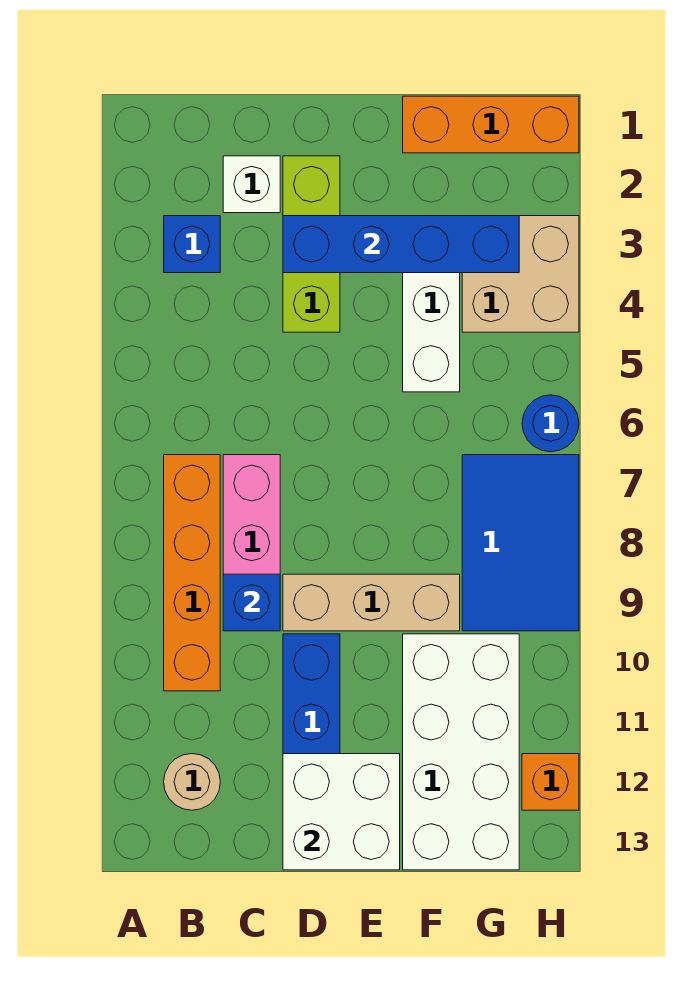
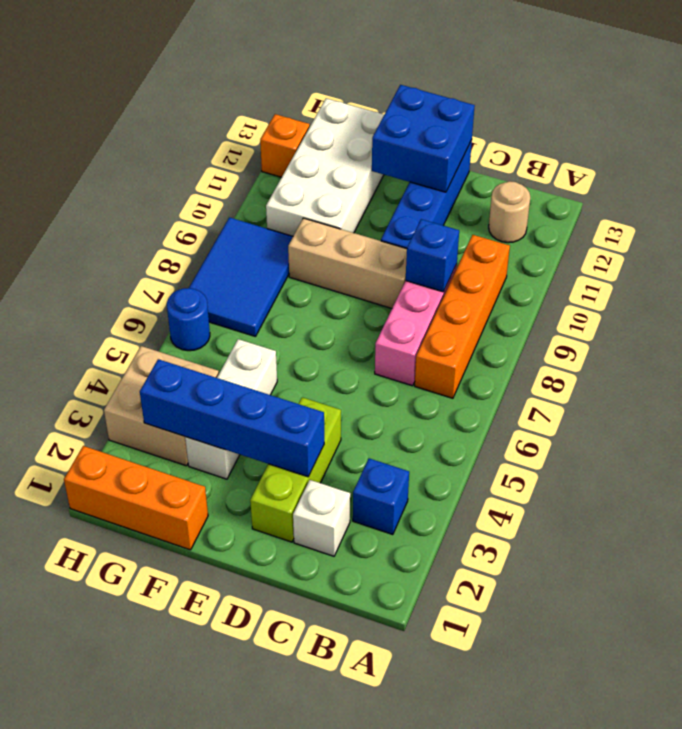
white brick D12:E13 level 2 -> blue brick D12:E13 level 2

